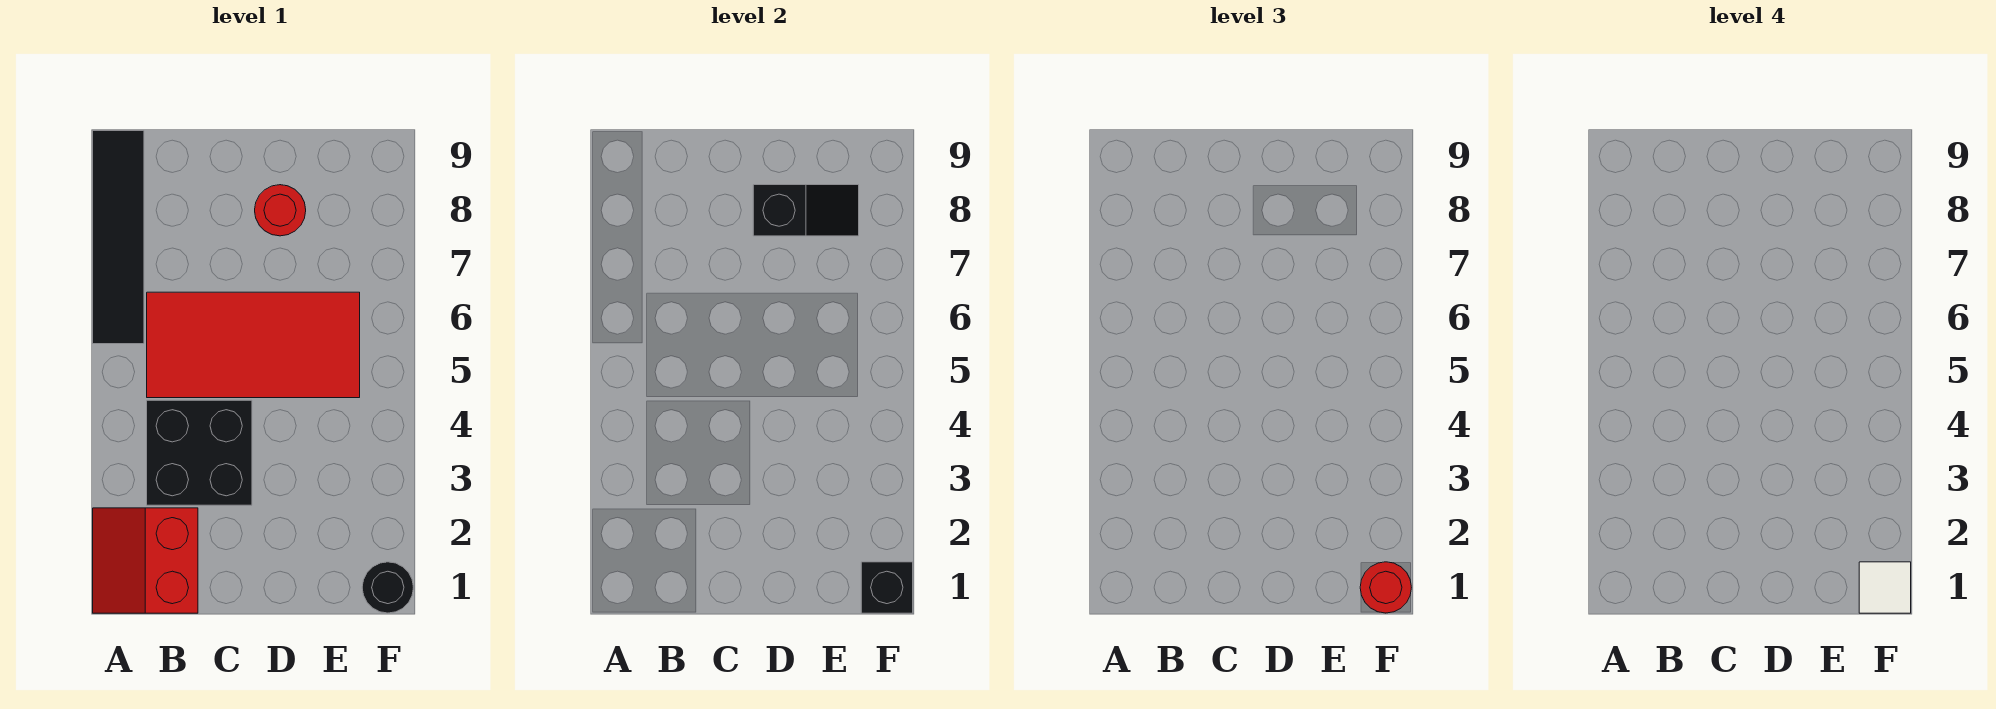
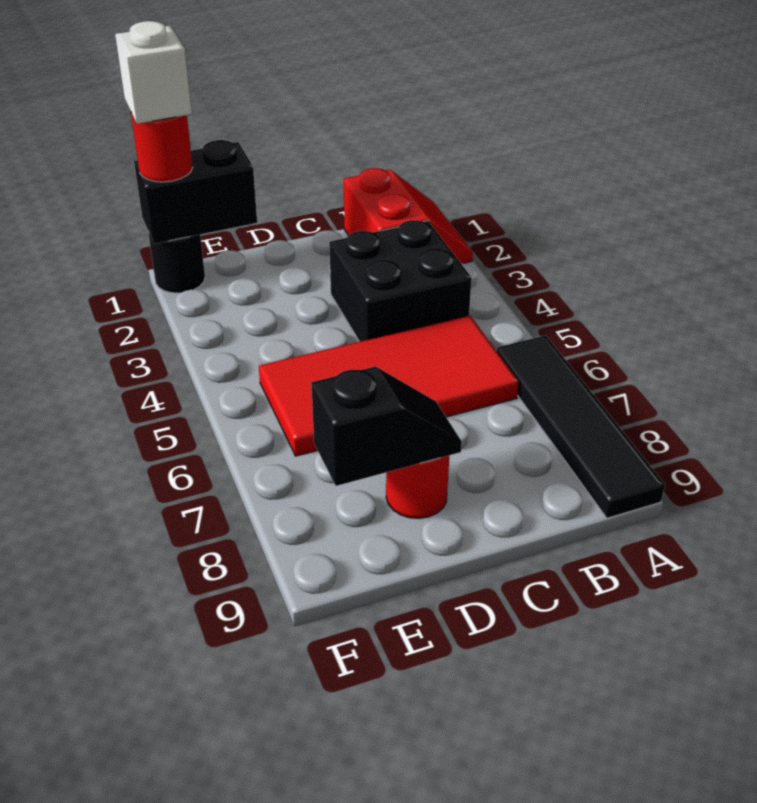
black slope D8:E8 level 2 top D -> black slope D8:E8 level 2 top E
black brick F1 level 2 -> black brick E1:F1 level 2
white tile F1 level 4 -> white brick F1 level 4

